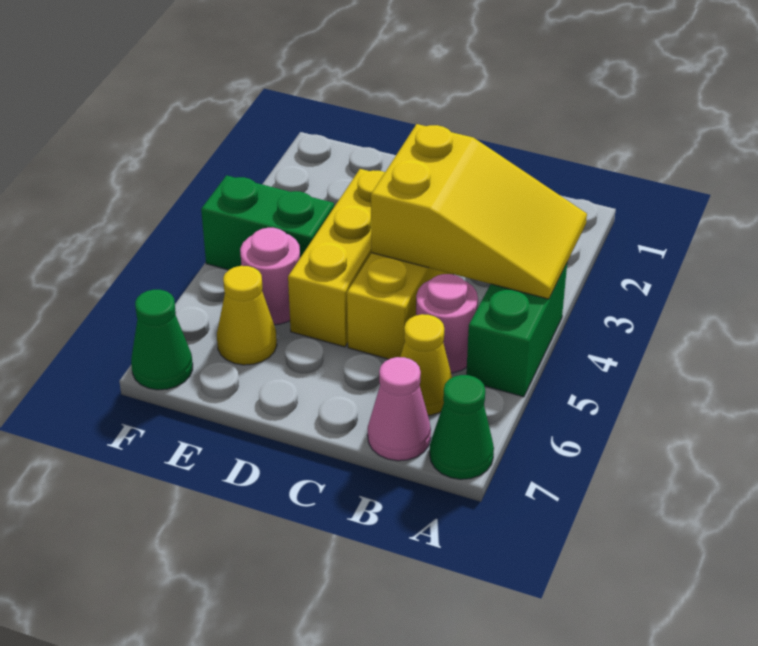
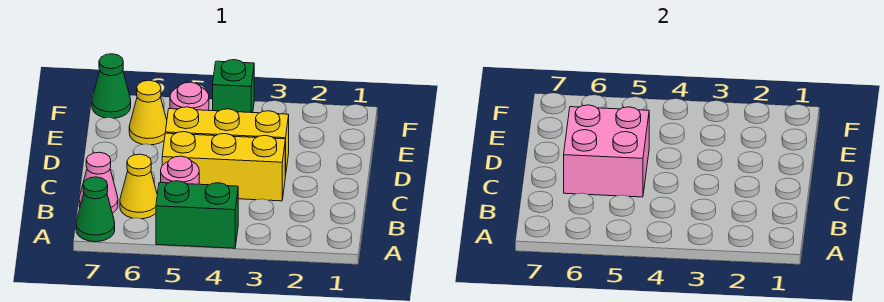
yellow slope A3:C4 level 2 top C -> none
none -> pink brick C5:D6 level 2
green brick E4:F4 level 1 -> green brick F4 level 1

